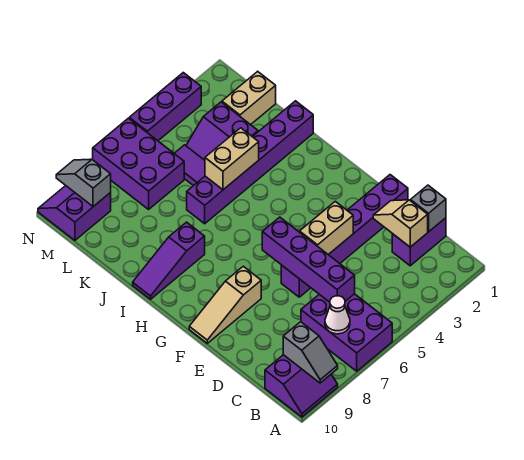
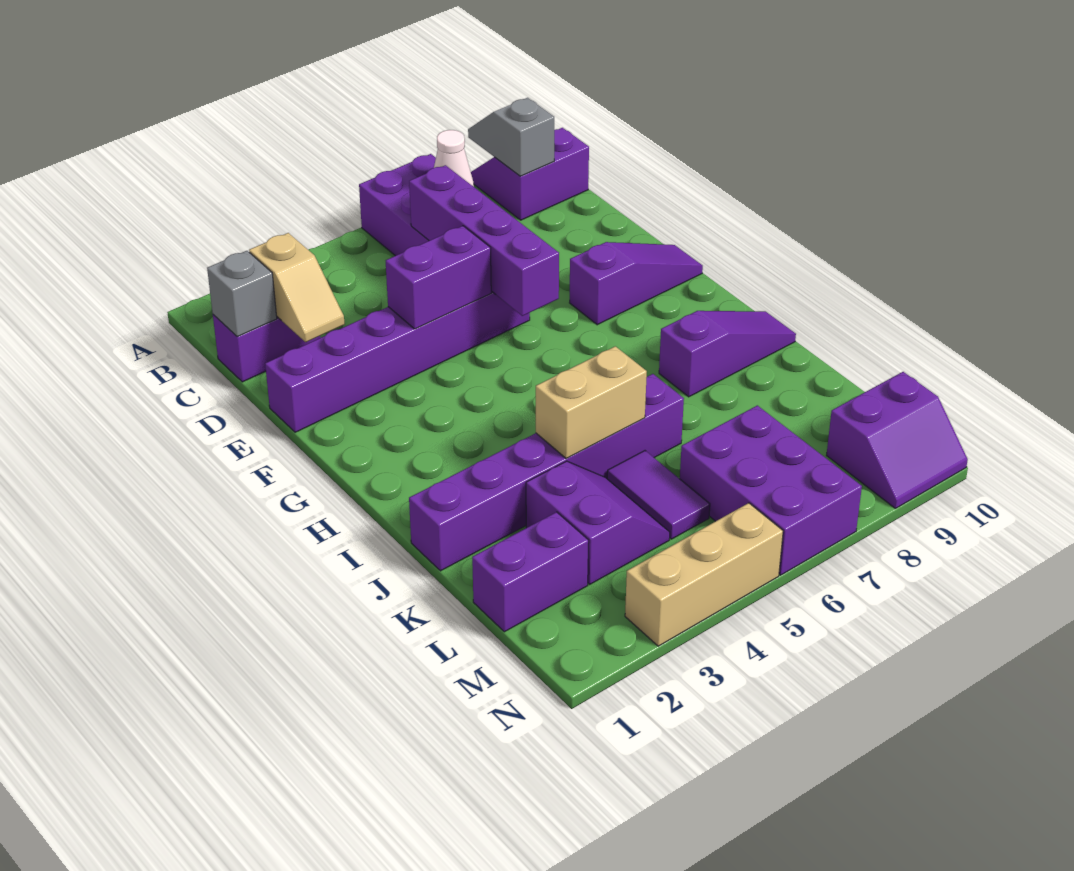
tan brick E4:E5 level 2 -> purple brick E4:E5 level 2
tan slope F8:F10 level 1 top 8 -> purple slope F8:F10 level 1 top 8
tan brick L1:L2 level 1 -> purple brick L1:L2 level 1
grey slope M9:N9 level 2 top M -> none
purple brick N3:N5 level 1 -> tan brick N3:N5 level 1

